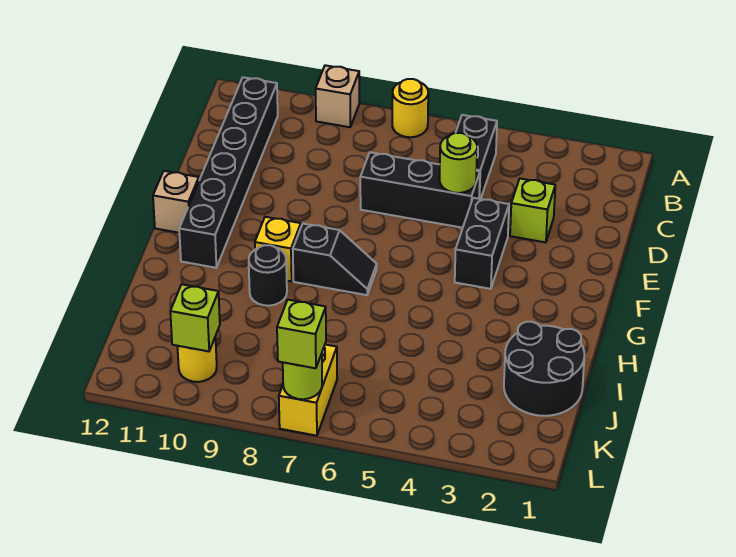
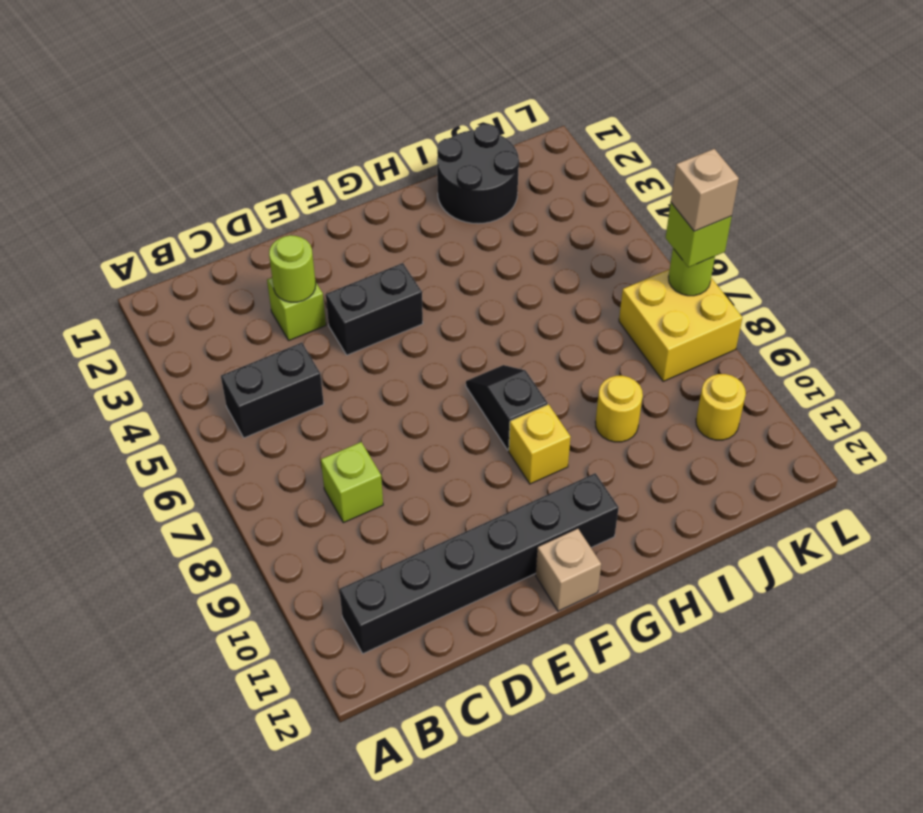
yellow round brick A7 level 1 -> yellow round brick I9 level 1
tan brick A9 level 1 -> tan brick L7 level 4
black brick D5:D7 level 1 -> none
lime round brick D5 level 2 -> lime round brick D3 level 2
black round brick H9 level 1 -> none
yellow brick K7:L7 level 1 -> yellow brick K7:L8 level 1
lime brick K10 level 2 -> lime brick C8 level 1

